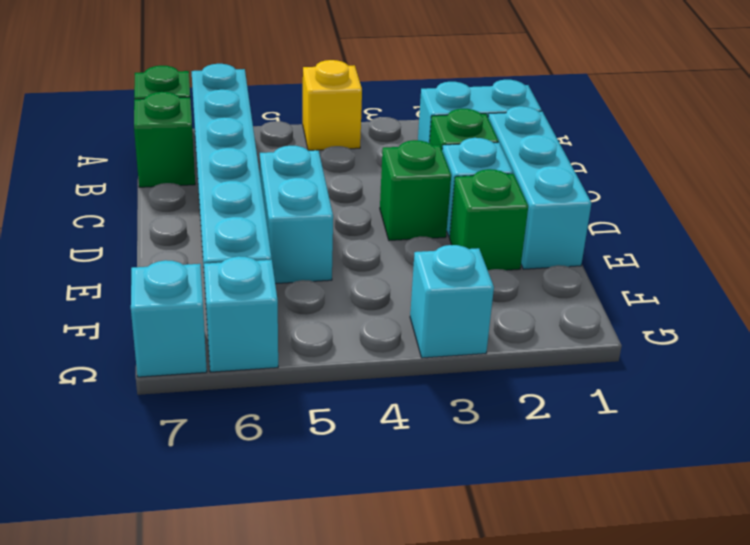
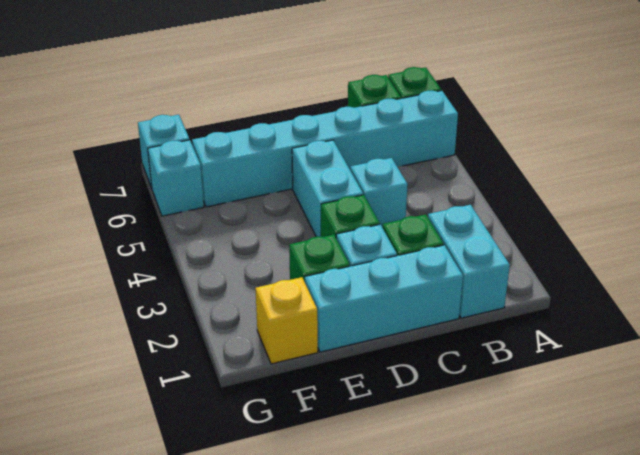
yellow brick A4 level 1 -> yellow brick F1 level 1
cyan brick D5:E5 level 1 -> cyan brick D4:D5 level 1
cyan brick G3 level 1 -> cyan brick C4 level 1

